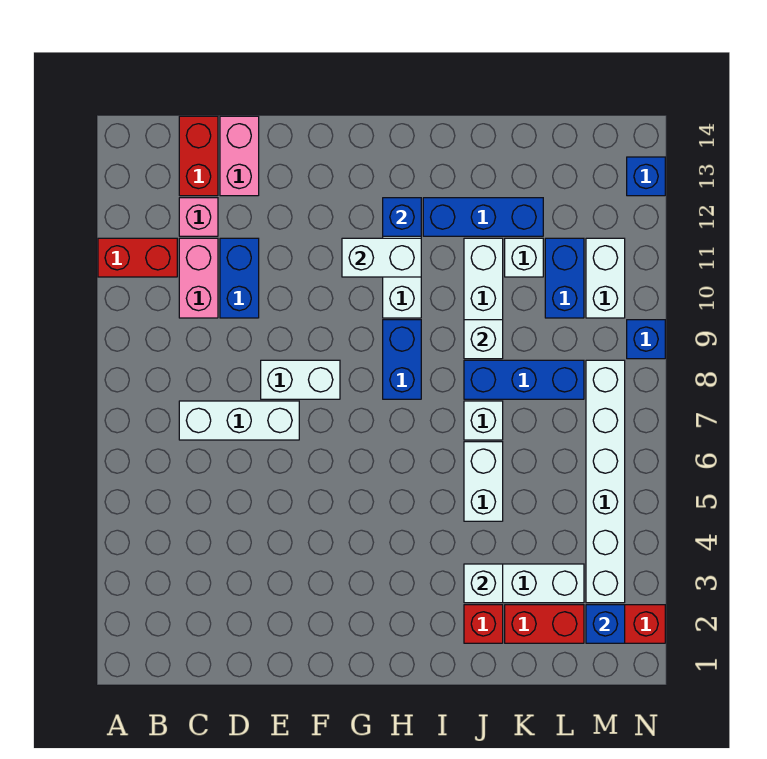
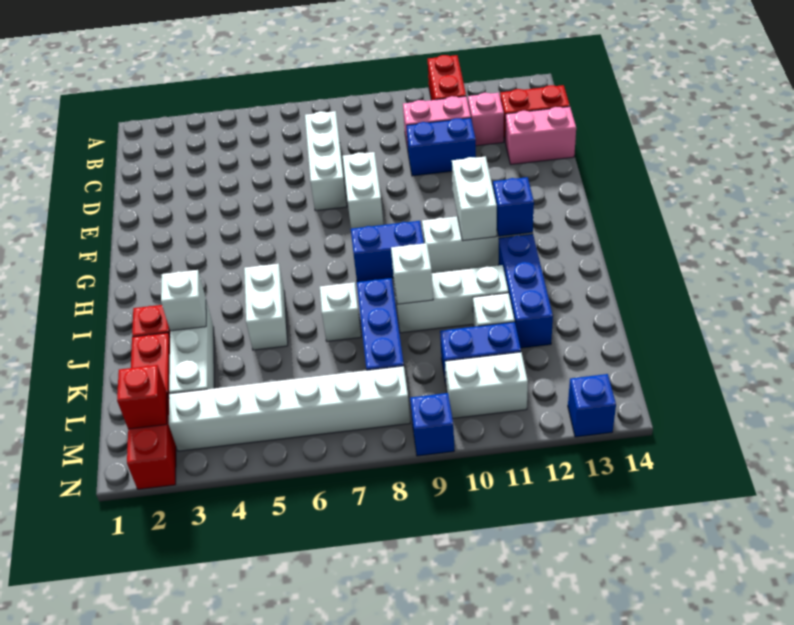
white brick J5:J6 level 1 -> white brick I5:J5 level 1
blue brick M2 level 2 -> red brick M2 level 2

